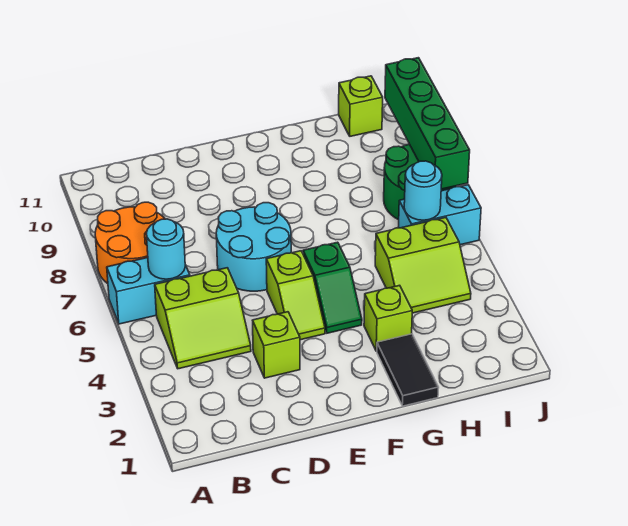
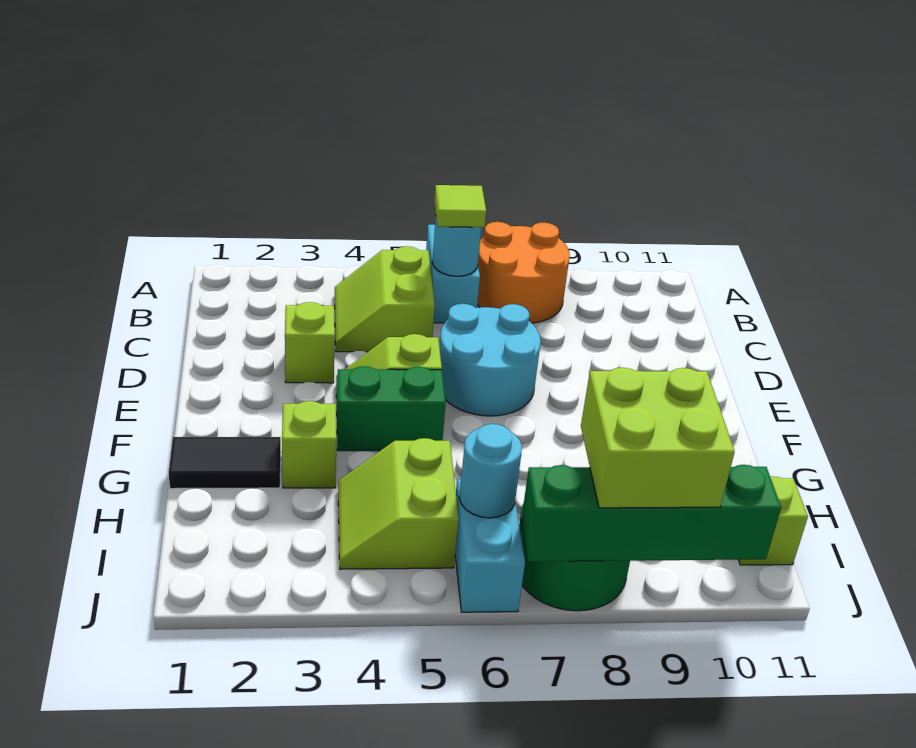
none -> lime tile B6 level 3
green slope F4:F5 level 1 top 5 -> green brick F4:F5 level 1
none -> lime brick I8:J9 level 3

